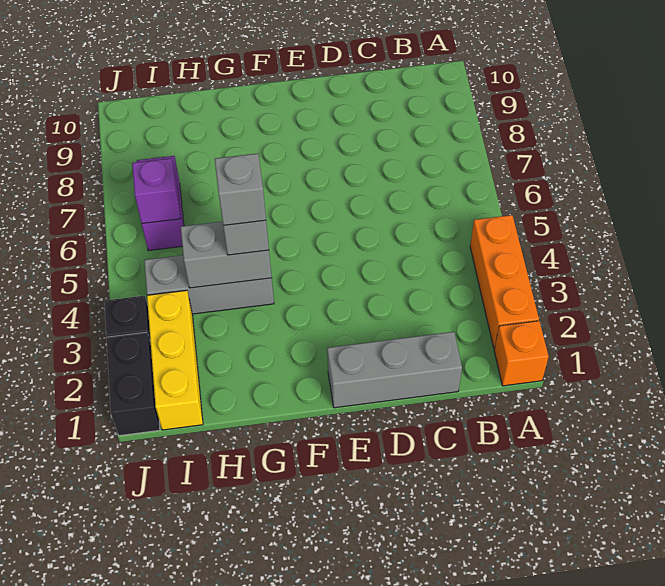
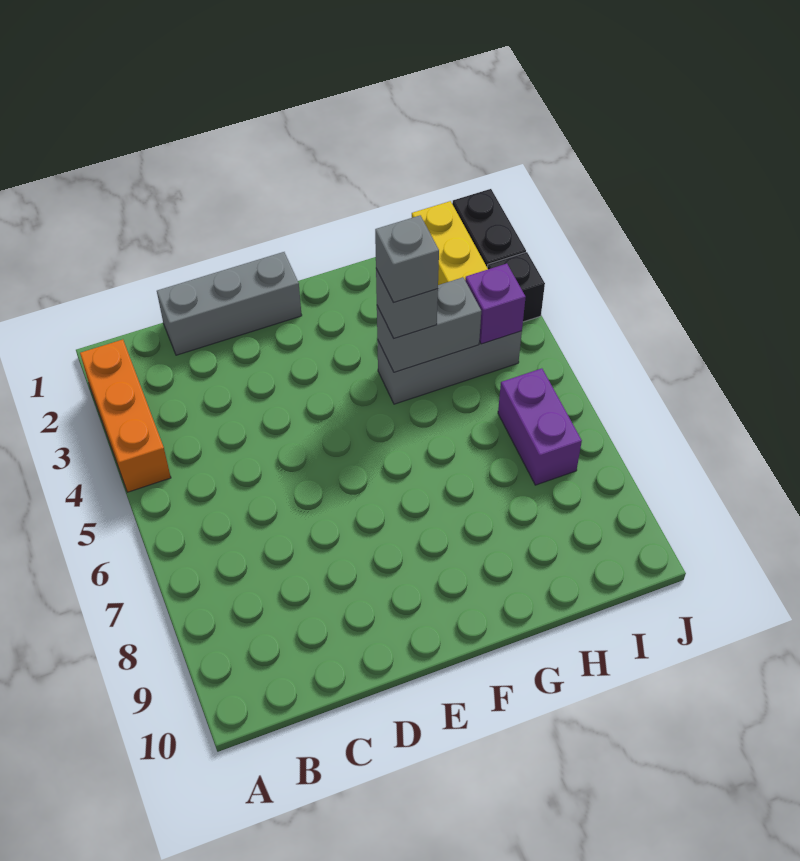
orange brick A1 level 1 -> none
purple brick I6 level 2 -> purple brick I4 level 2

